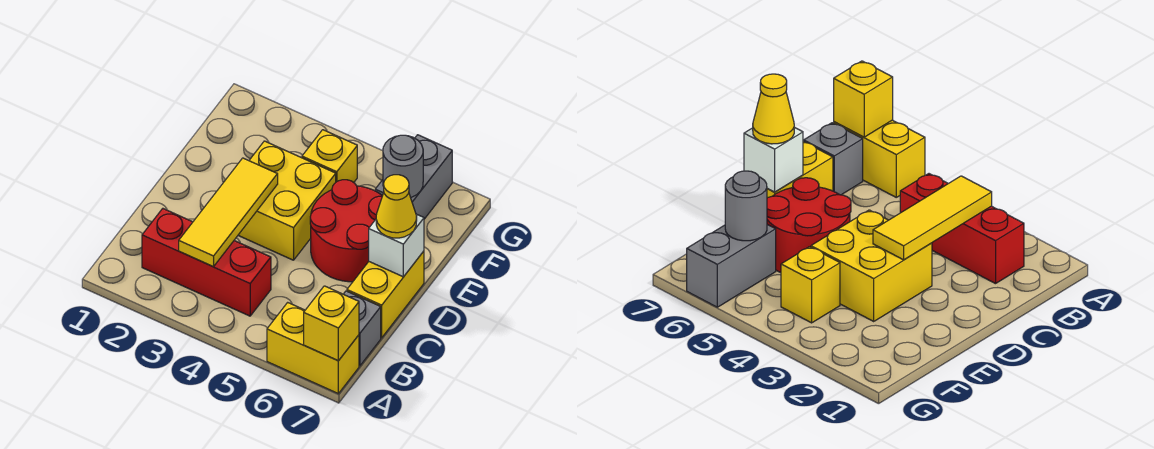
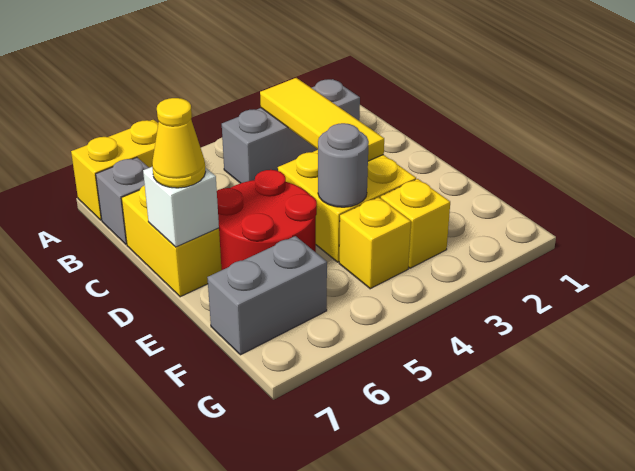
yellow brick A7 level 2 -> yellow brick F3 level 1
red brick B2:B4 level 1 -> grey brick B2:B4 level 1
grey brick F6:G6 level 1 -> grey brick F6:F7 level 1
grey round brick F6 level 2 -> grey round brick E4 level 2

